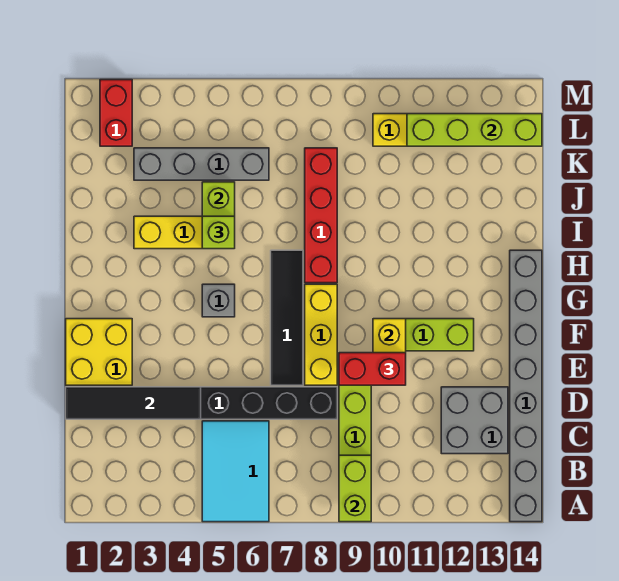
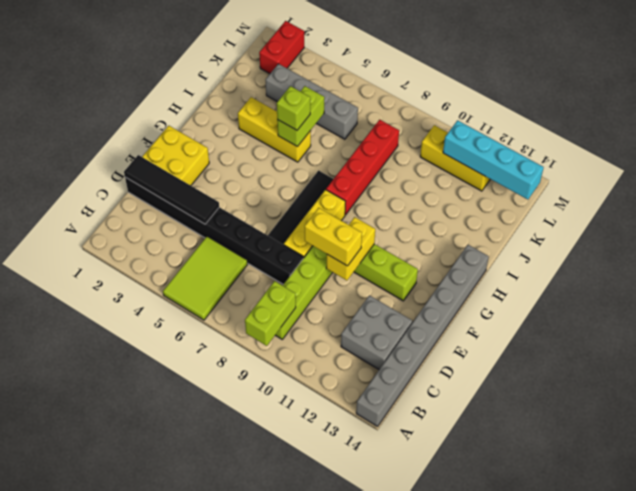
cyan tile A5:C6 level 1 -> lime tile A5:C6 level 1
red brick E9:E10 level 3 -> yellow brick E9:E10 level 3
grey brick G5 level 1 -> none
lime brick L11:L14 level 2 -> cyan brick L11:L14 level 2

